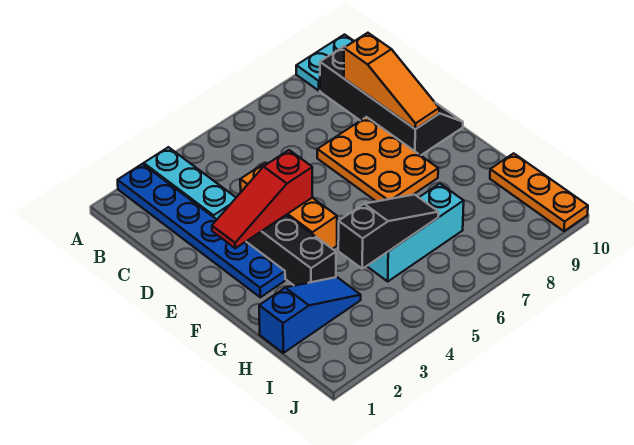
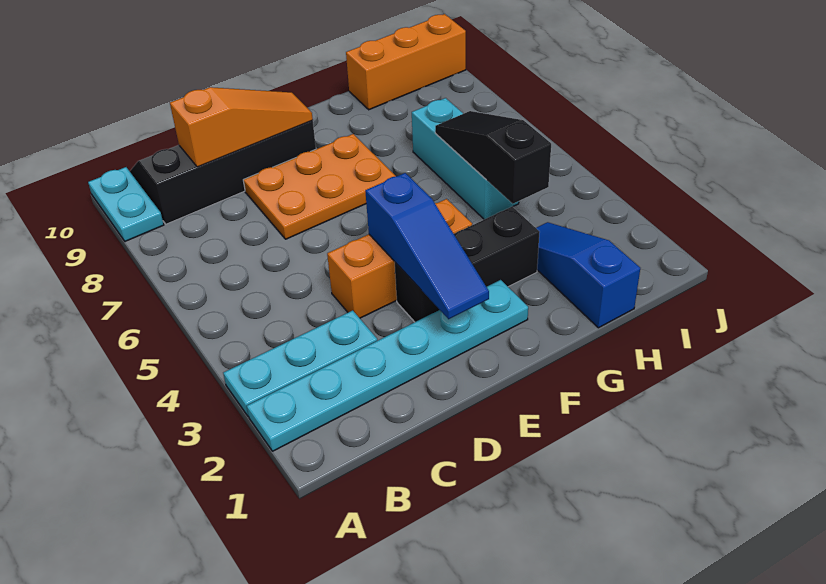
blue plate A2:F2 level 1 -> cyan plate A2:F2 level 1
red slope E2:E4 level 2 top 4 -> blue slope E2:E4 level 2 top 4
orange plate H10:J10 level 1 -> orange brick H10:J10 level 1

